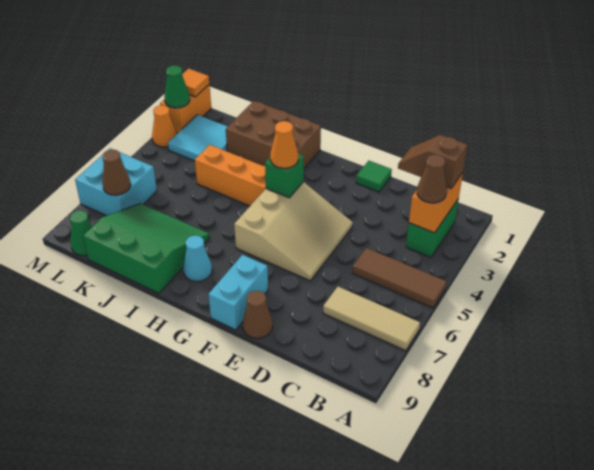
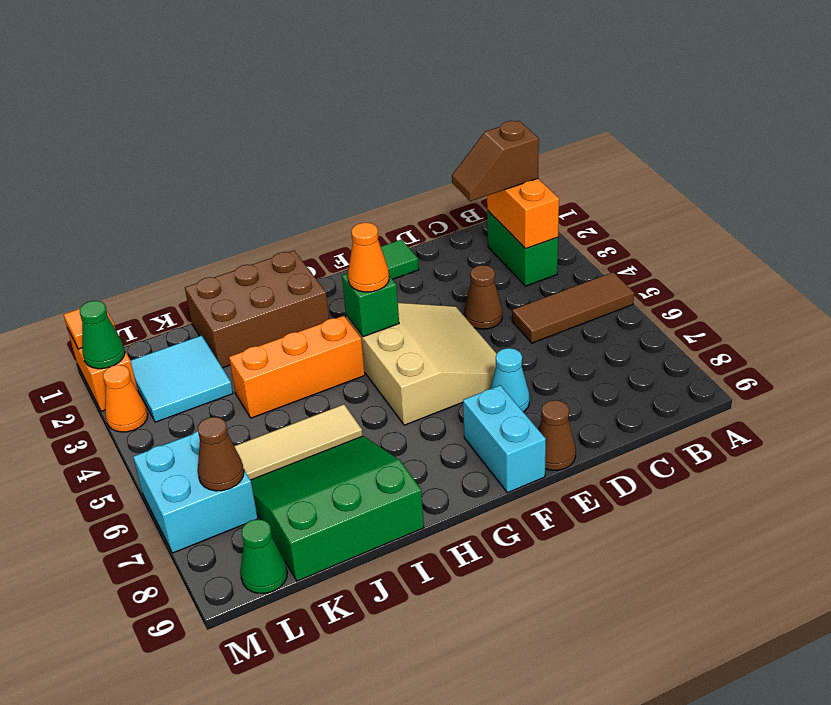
tan tile A7:C7 level 1 -> tan tile I6:K6 level 1
brown cone B3 level 3 -> brown cone D4 level 1
cyan cone H8 level 1 -> cyan cone E7 level 1

